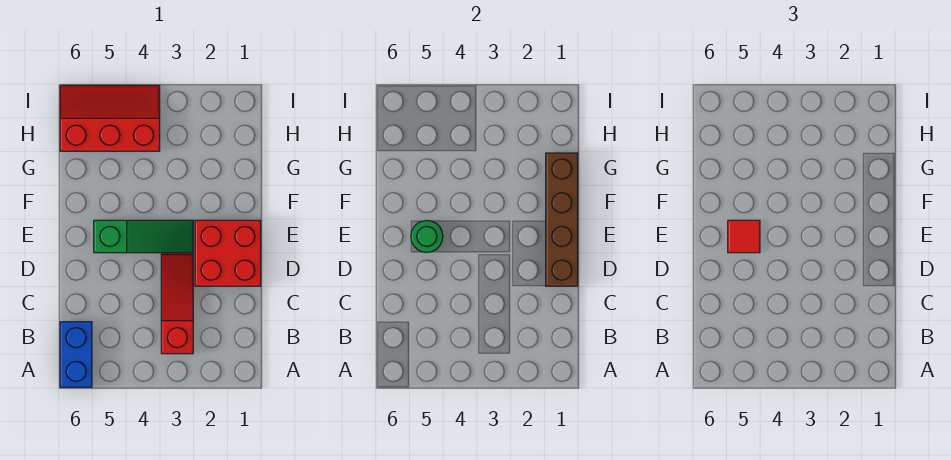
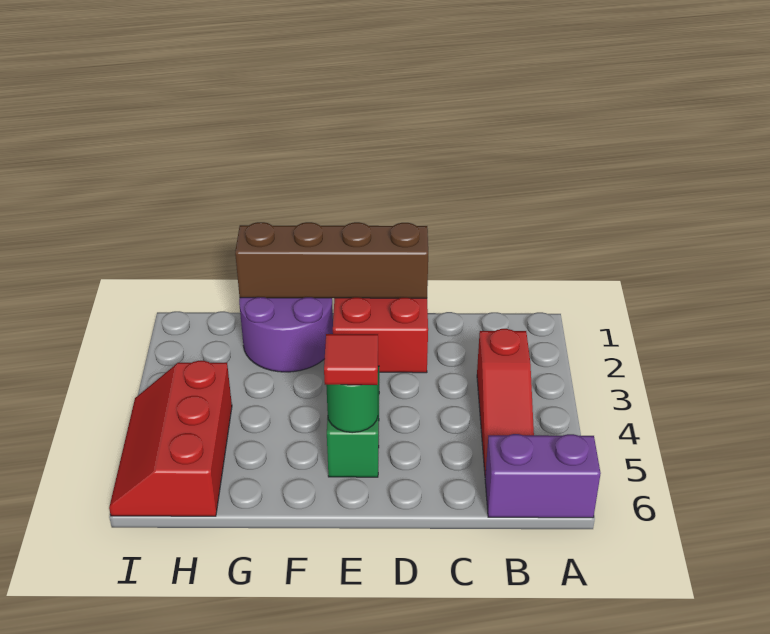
blue brick A6:B6 level 1 -> purple brick A6:B6 level 1
red slope B3:D3 level 1 top B -> red slope B3:B5 level 1 top 3
none -> purple round brick F1:G2 level 1

